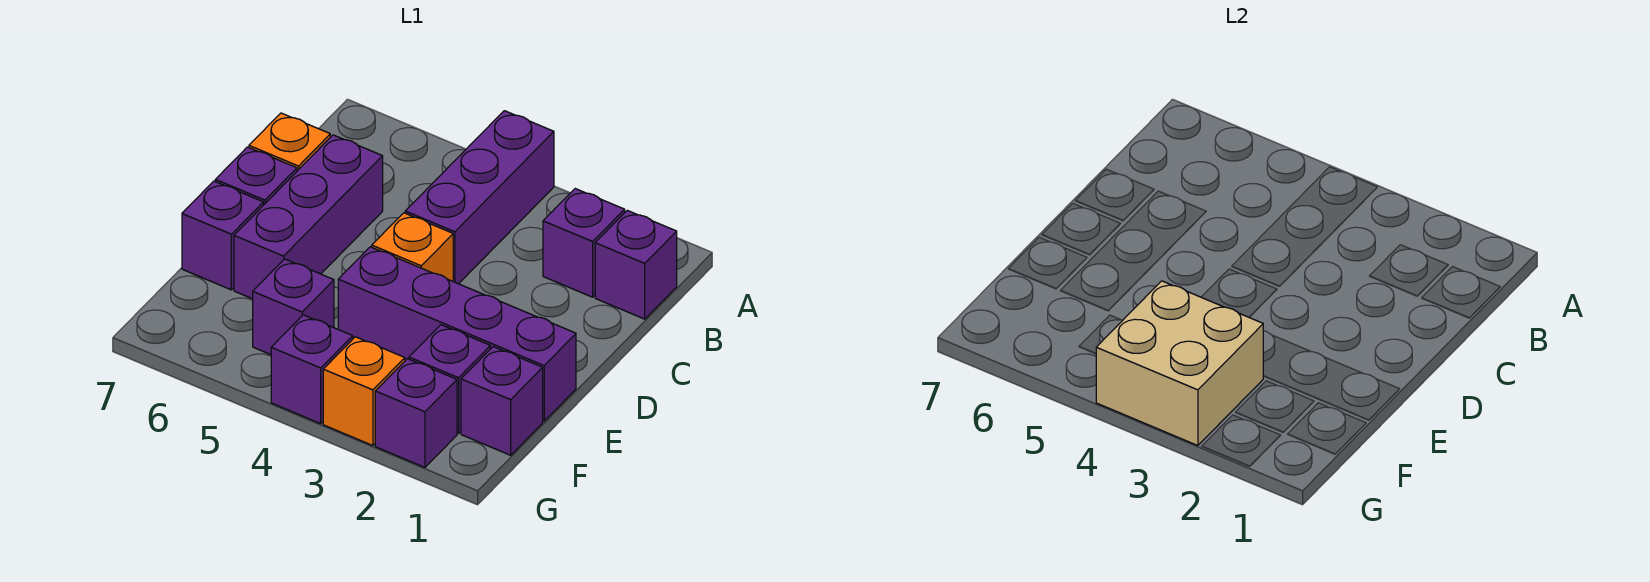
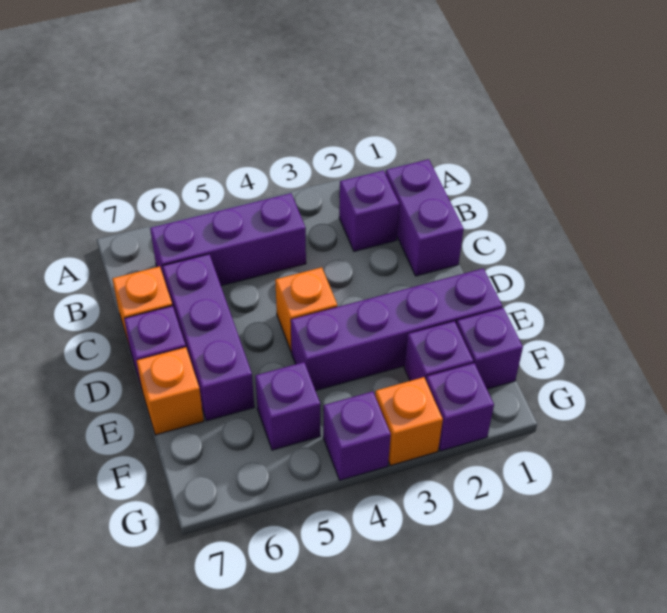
purple brick A4:C4 level 1 -> purple brick B4:B6 level 1
purple brick B1 level 1 -> purple brick B1:C1 level 1
purple brick E7 level 1 -> orange brick E7 level 1
tan brick F3:G4 level 2 -> none

